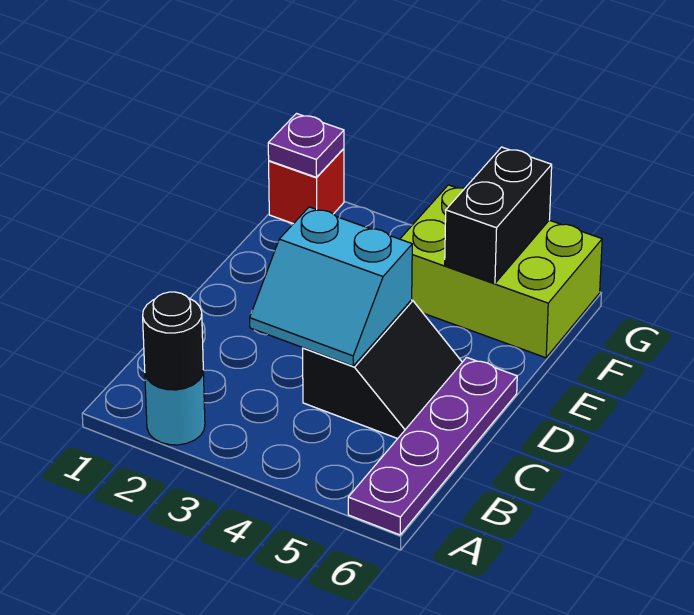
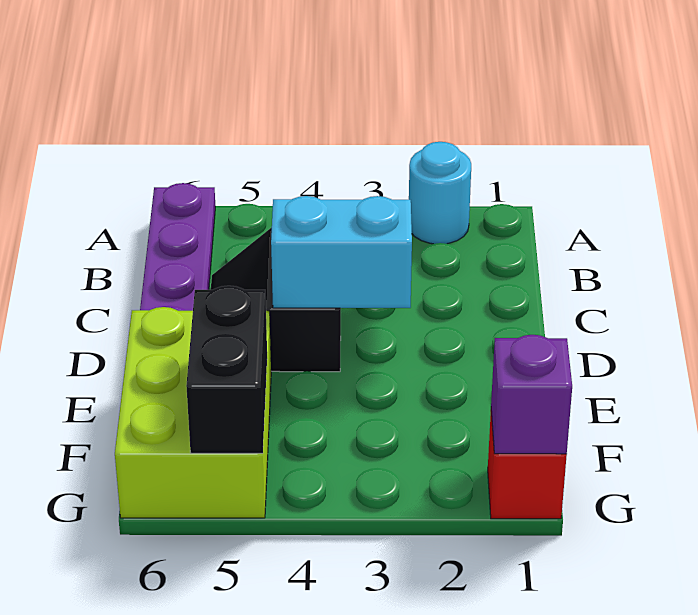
black round brick A2 level 2 -> none
lime brick F4:G6 level 1 -> lime brick E5:G6 level 1
purple plate G1 level 2 -> purple brick G1 level 2

